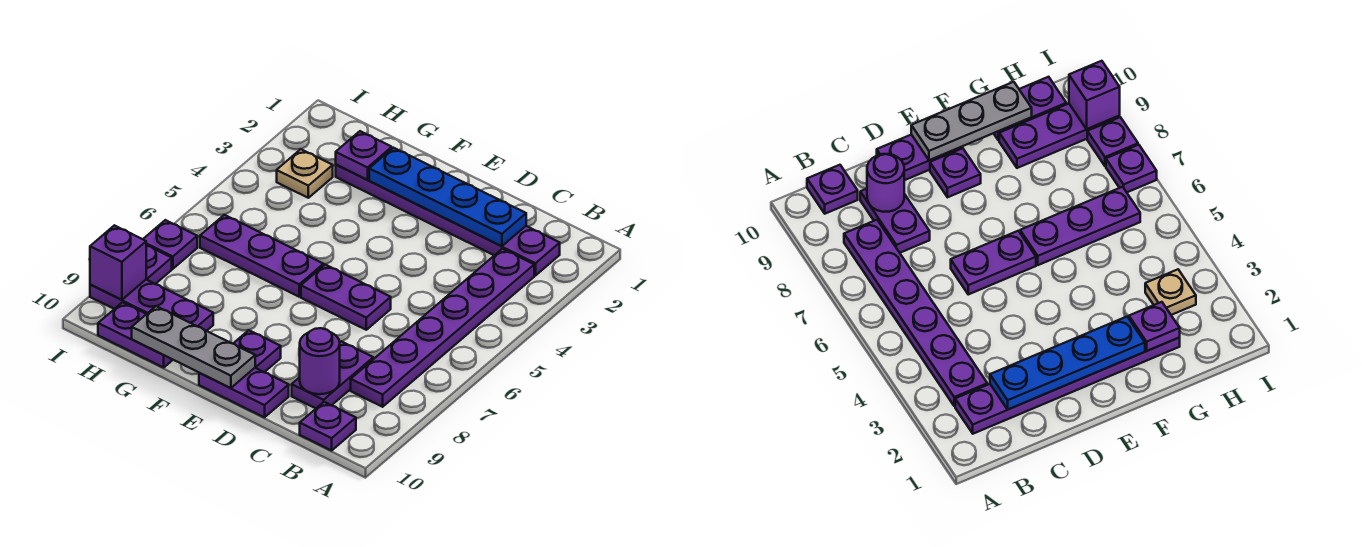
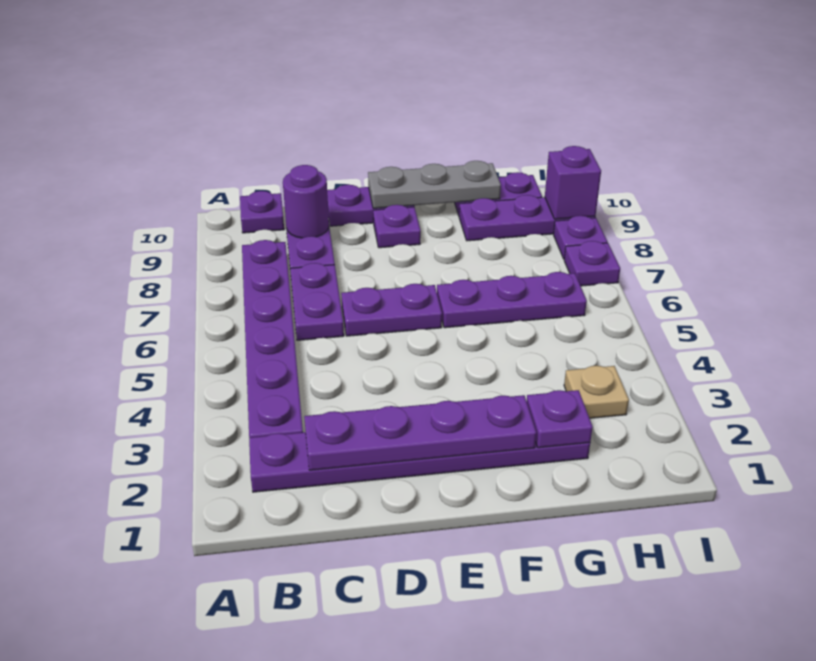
blue plate C2:F2 level 2 -> purple plate C2:F2 level 2
none -> purple plate C6:C7 level 1

